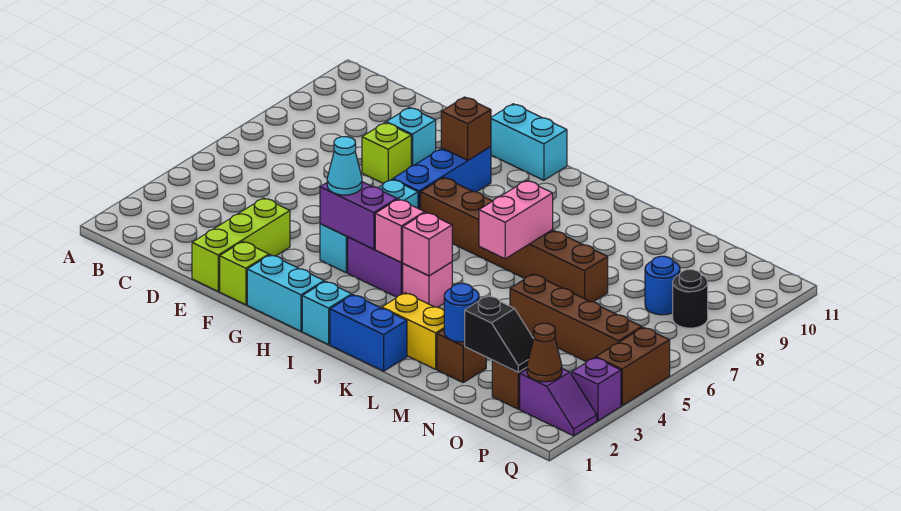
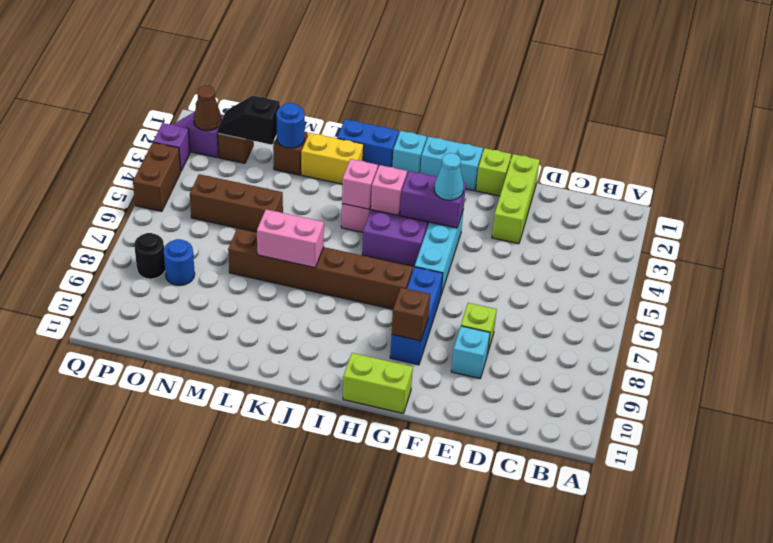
cyan brick G11:H11 level 1 -> lime brick G11:H11 level 1
pink brick K6:K7 level 2 -> pink brick K7:L7 level 2
brown brick M5:P5 level 1 -> brown brick M5:O5 level 1

